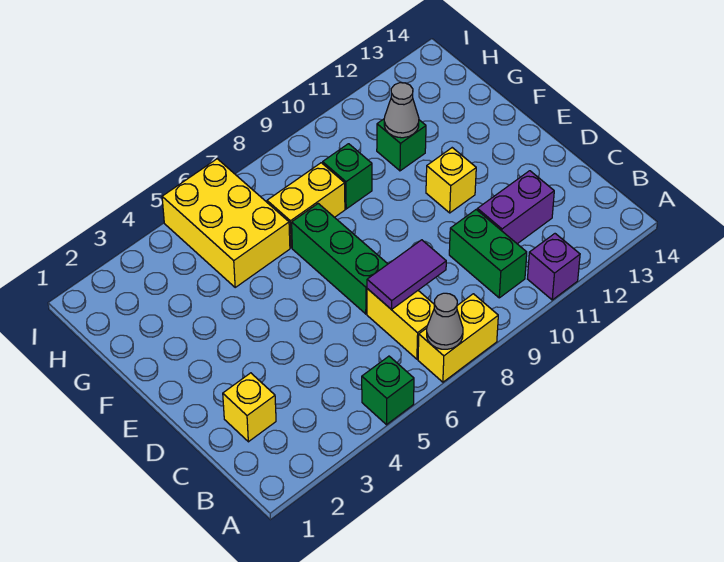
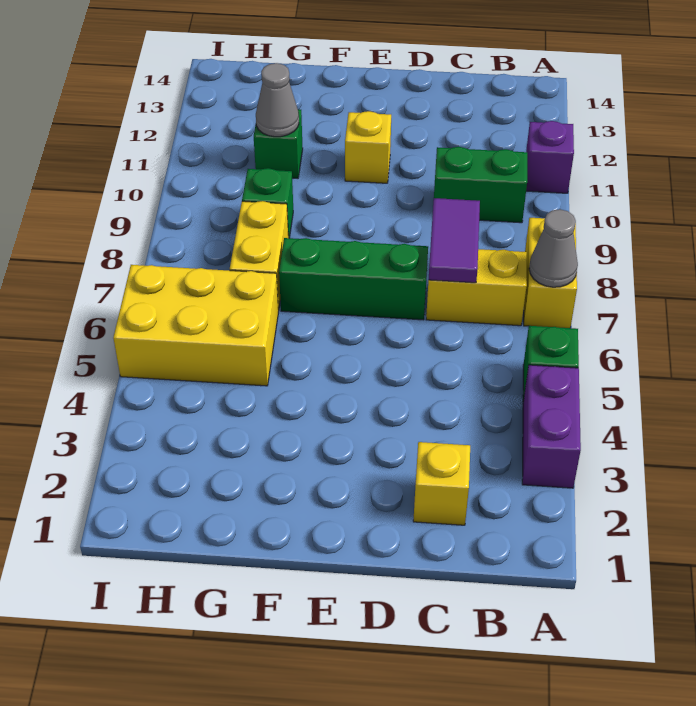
purple brick C11:C12 level 1 -> purple brick A3:A4 level 1

